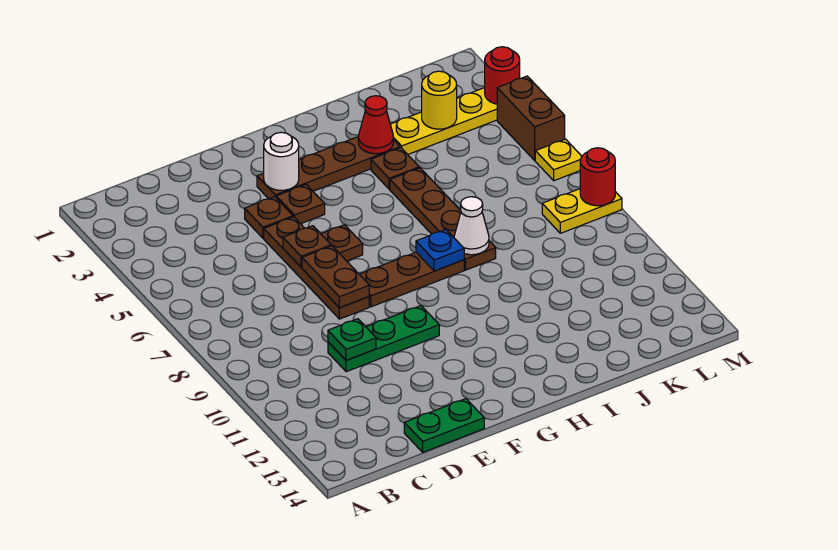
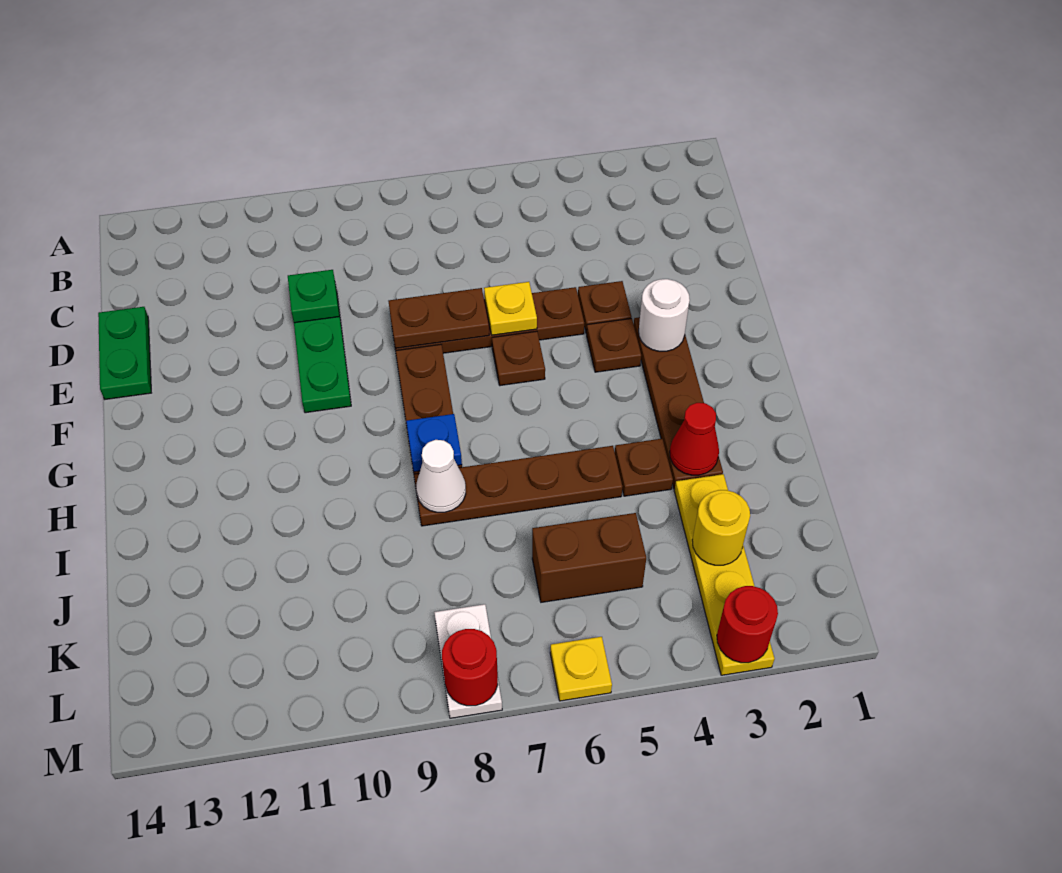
brown plate E6 level 2 -> yellow plate E6 level 2
yellow plate L8:M8 level 1 -> white plate L8:M8 level 1
brown brick M4:M5 level 1 -> brown brick K5:K6 level 1

